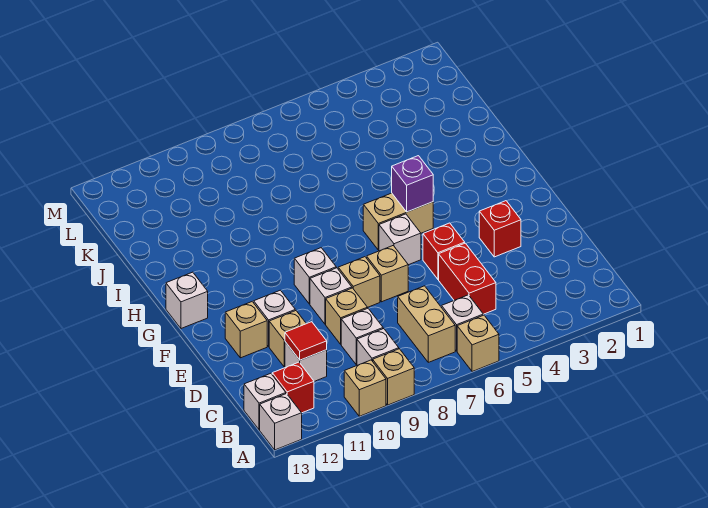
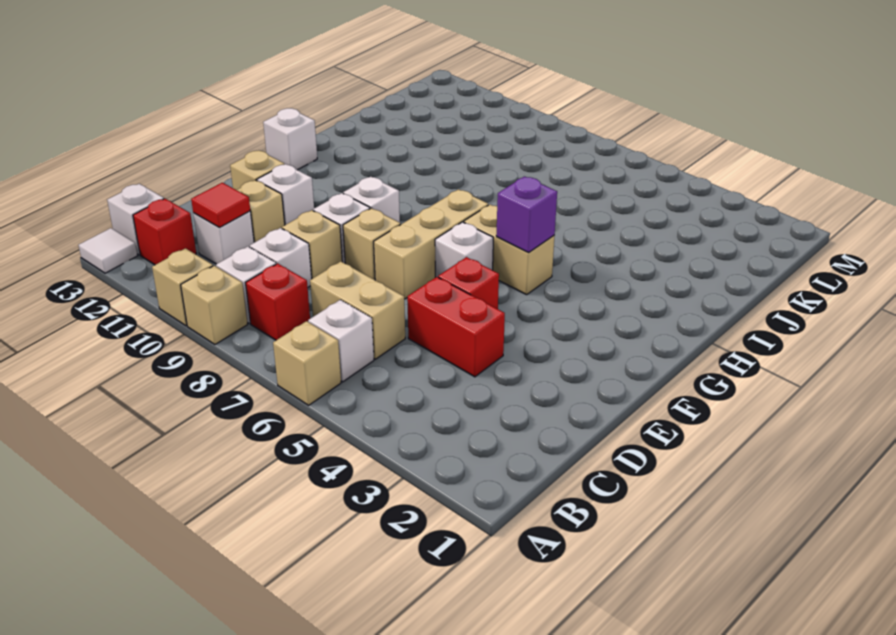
white brick A13 level 1 -> white tile A13 level 1
tan brick B7:C7 level 1 -> tan brick C6:C7 level 1
red brick C5:D5 level 1 -> red brick D4:D5 level 1
red brick E3 level 1 -> red brick B8 level 1
tan brick E7 level 1 -> tan brick E7:G7 level 1

